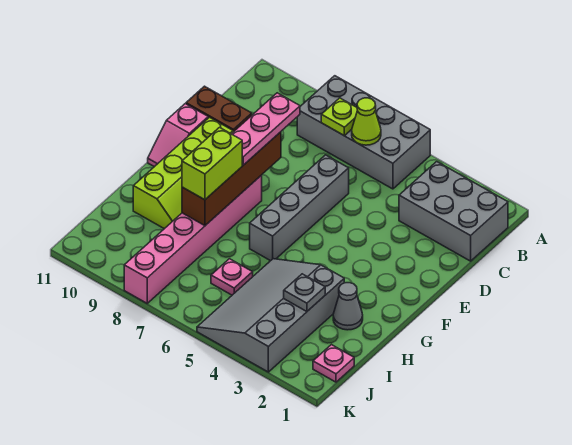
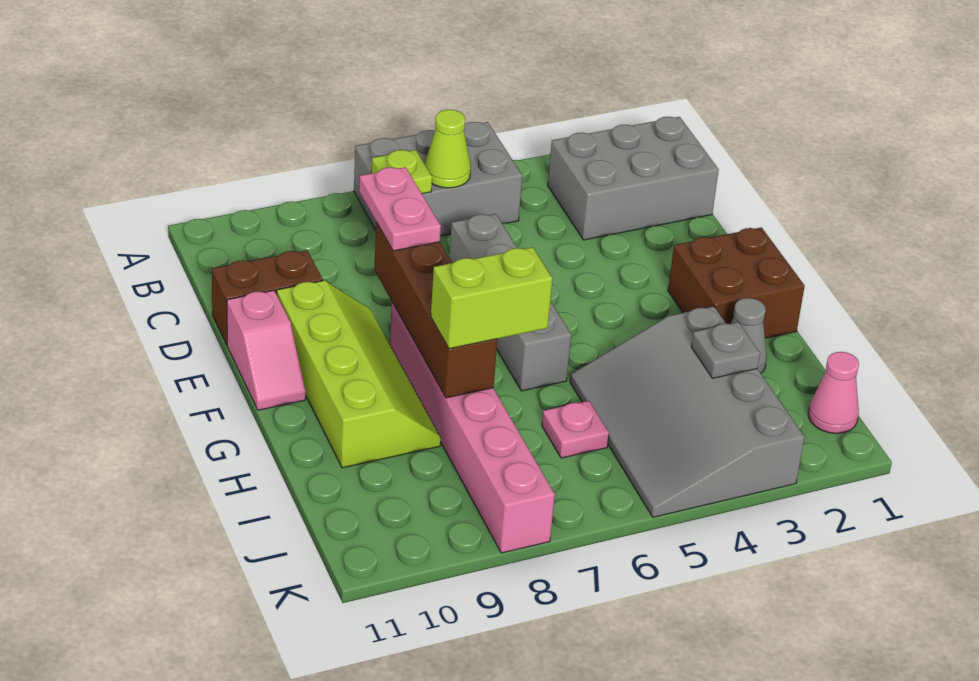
grey brick A5:B8 level 1 -> grey brick A5:B7 level 1
pink plate D8:F8 level 3 -> pink plate D8:E8 level 3
none -> brown brick F1:G2 level 1
lime brick G8:H8 level 3 -> lime brick H7:H8 level 3
pink plate J1 level 1 -> pink cone J1 level 1

